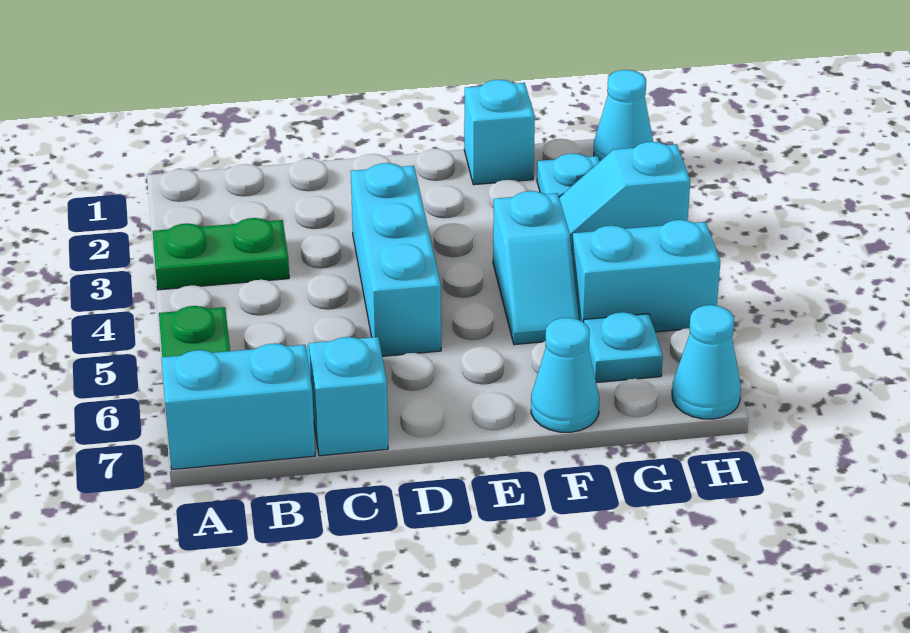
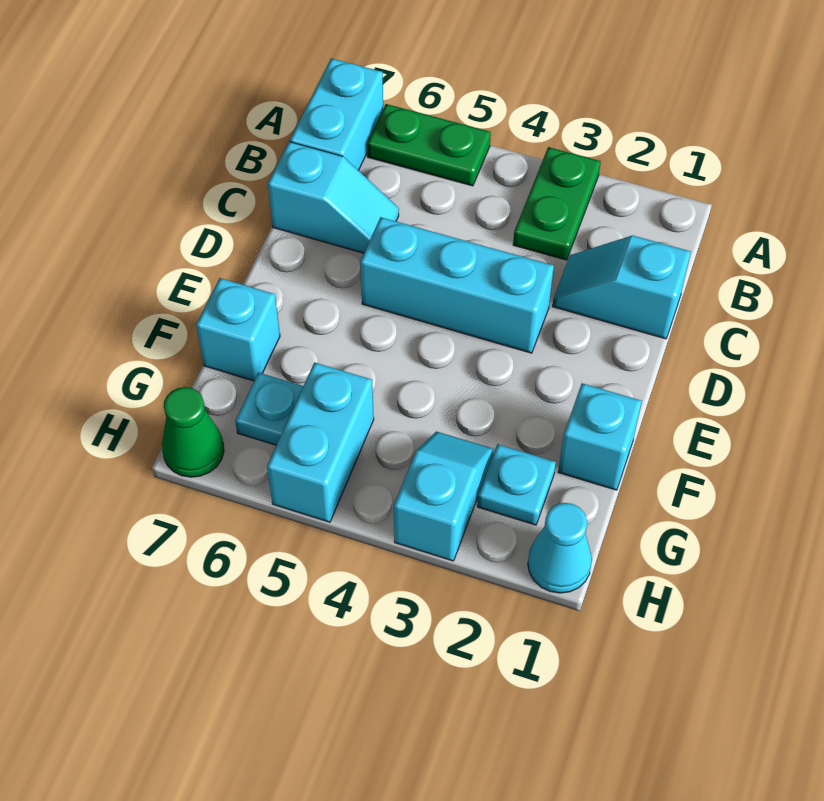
cyan slope F4:F5 level 1 top 4 -> cyan slope C1:C2 level 1 top 1
cyan cone F7 level 1 -> cyan brick F7 level 1
cyan cone H7 level 1 -> green cone H7 level 1

